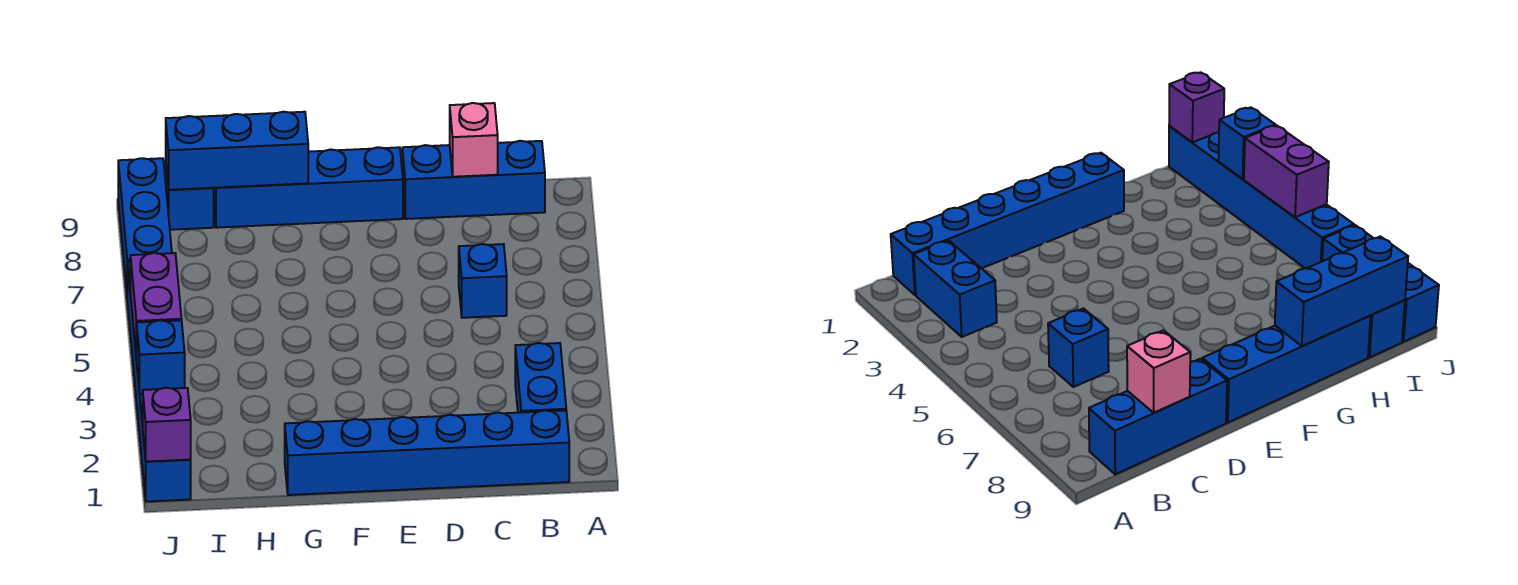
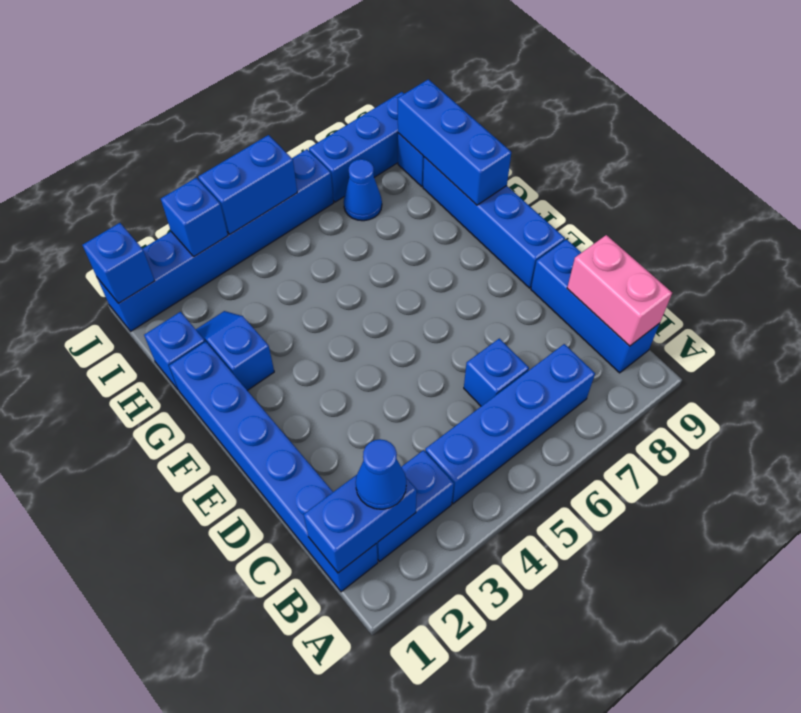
none -> blue brick B1:B2 level 2
none -> blue cone B2 level 3
none -> blue brick B4:B7 level 1
pink brick C9 level 2 -> pink brick B9:C9 level 2
none -> blue slope G2:H2 level 1 top G
none -> blue brick H1 level 1
none -> blue cone I7 level 1
purple brick J1 level 2 -> blue brick J1 level 2
purple brick J4:J5 level 2 -> blue brick J4:J5 level 2

